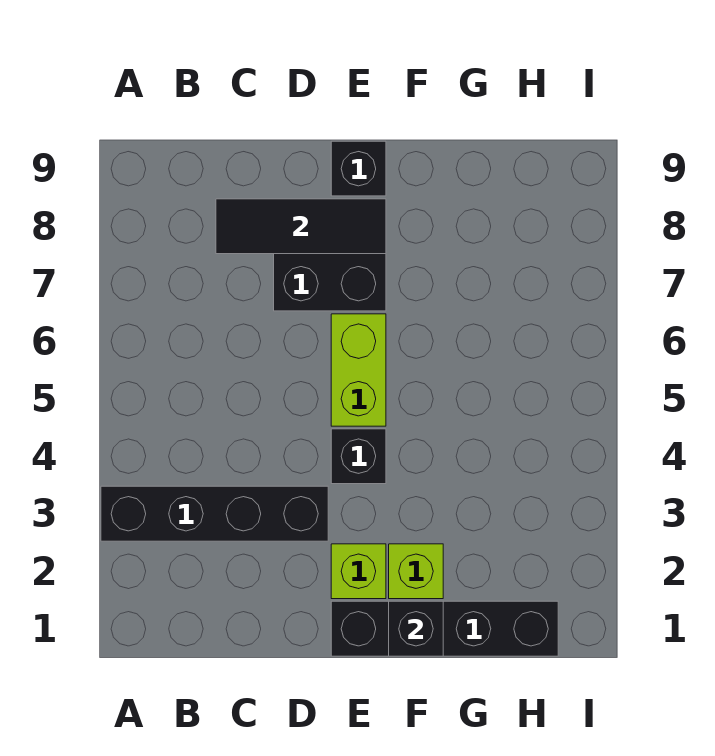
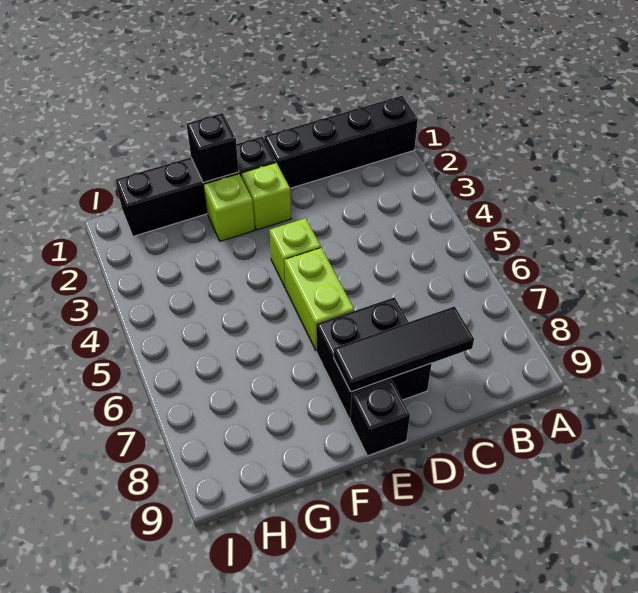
black brick A3:D3 level 1 -> black brick A1:D1 level 1
black brick E4 level 1 -> lime brick E4 level 1

